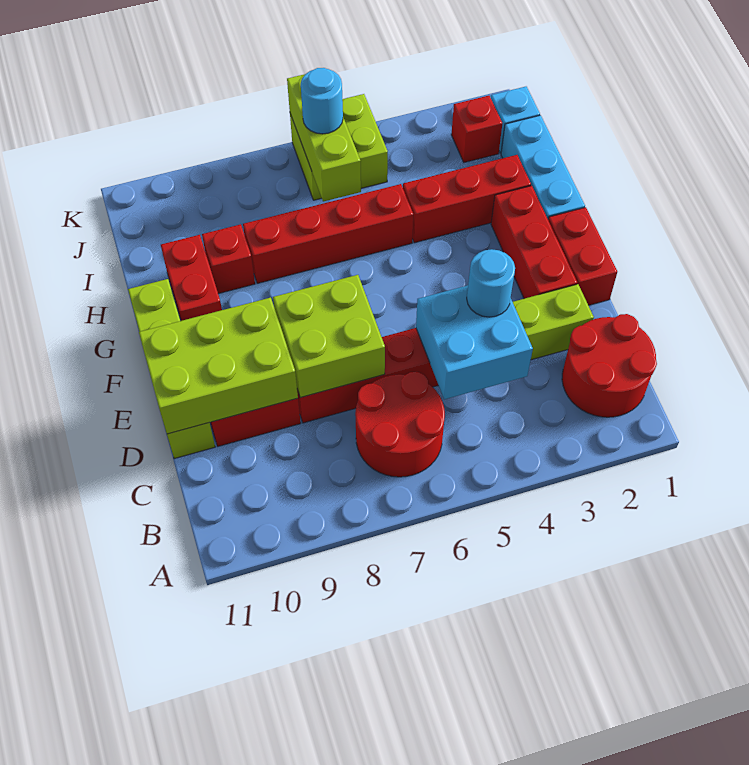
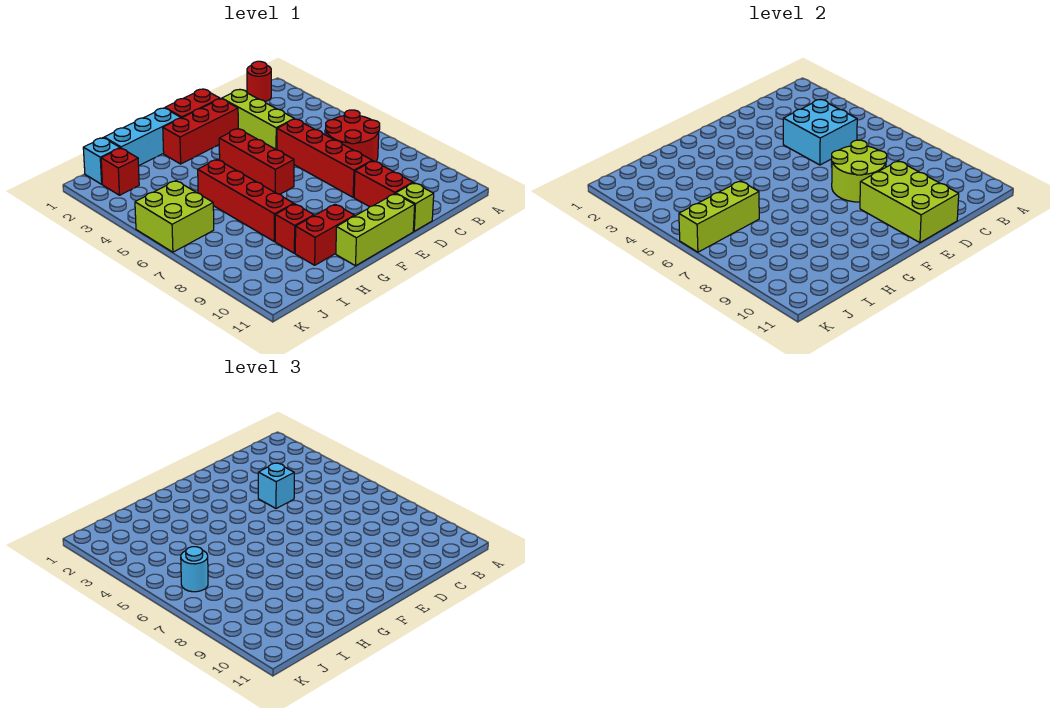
red round brick B1:C2 level 1 -> red round brick B1 level 1
cyan round brick D4 level 3 -> cyan brick D4 level 3
lime brick D7:E8 level 2 -> lime round brick D7:E8 level 2
red brick H2:H4 level 1 -> red brick F4:F6 level 1

